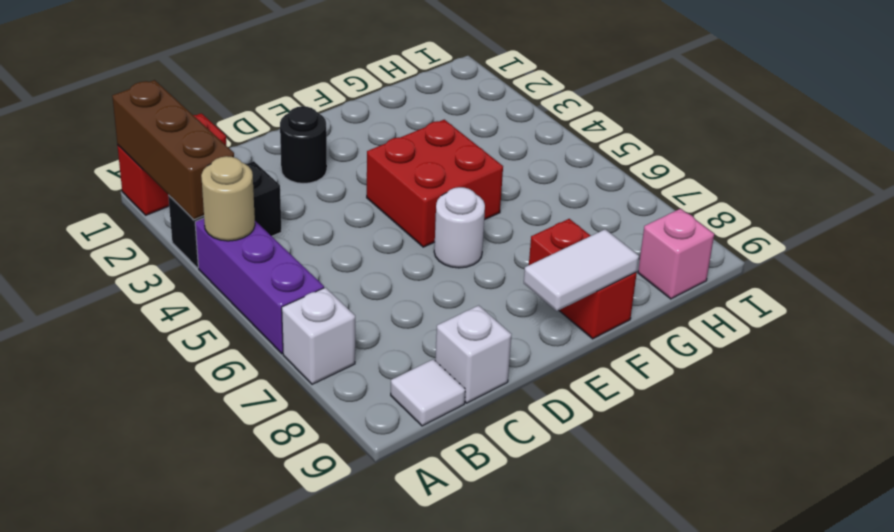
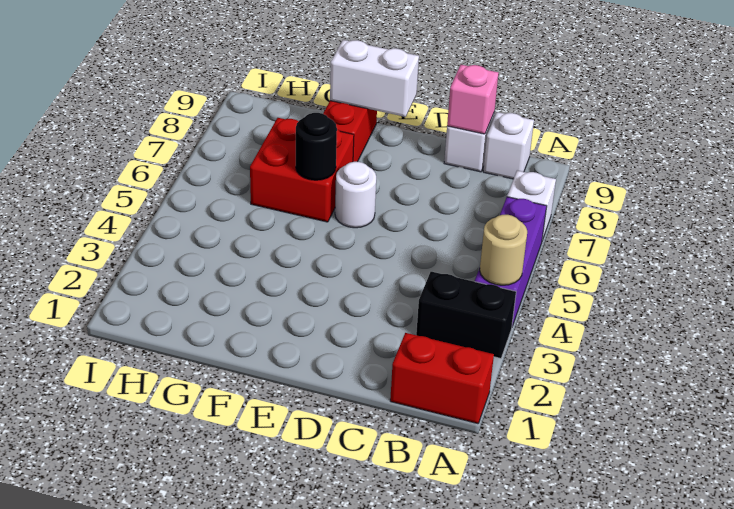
brown brick A1:A3 level 2 -> none
white tile B9 level 1 -> white brick B9 level 1
black round brick D2 level 1 -> black round brick F6 level 2
red brick E4:F5 level 1 -> red brick F6:G7 level 1
white tile E9:F9 level 2 -> white brick E9:F9 level 2
pink brick H9 level 1 -> pink brick C9 level 2

